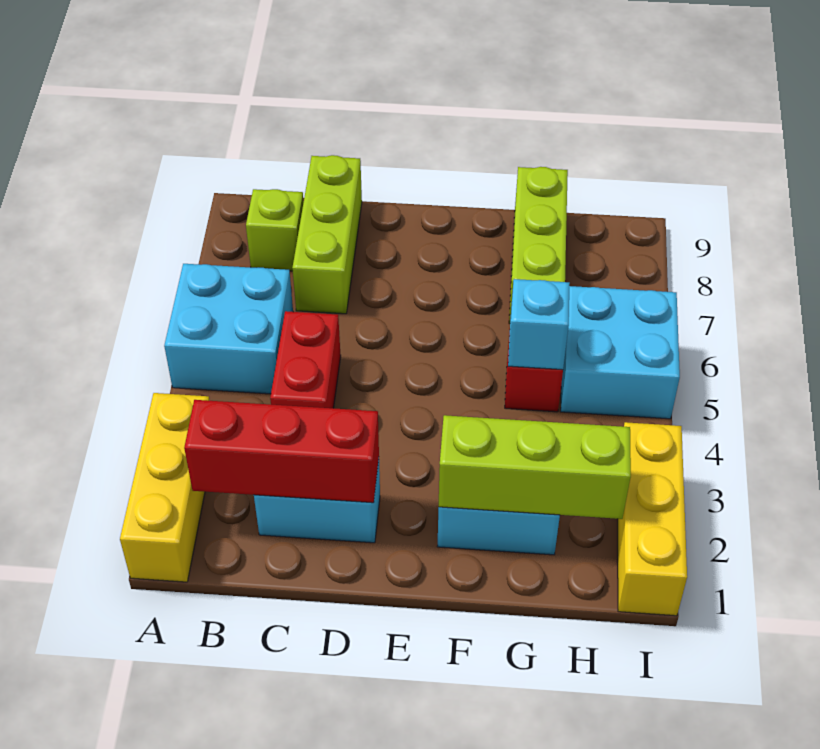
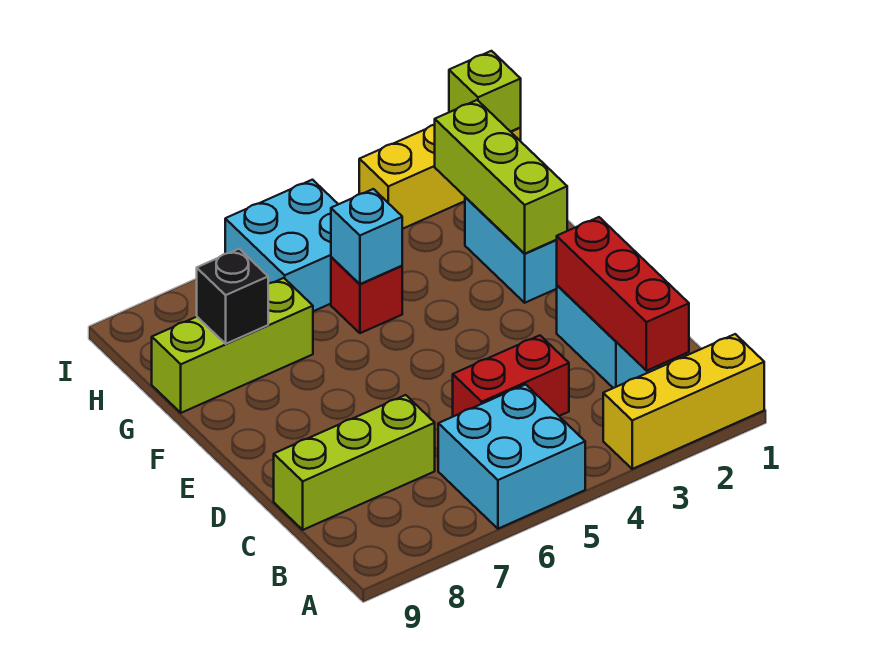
lime brick B8 level 1 -> lime brick I1 level 2
none -> black brick G8 level 2

